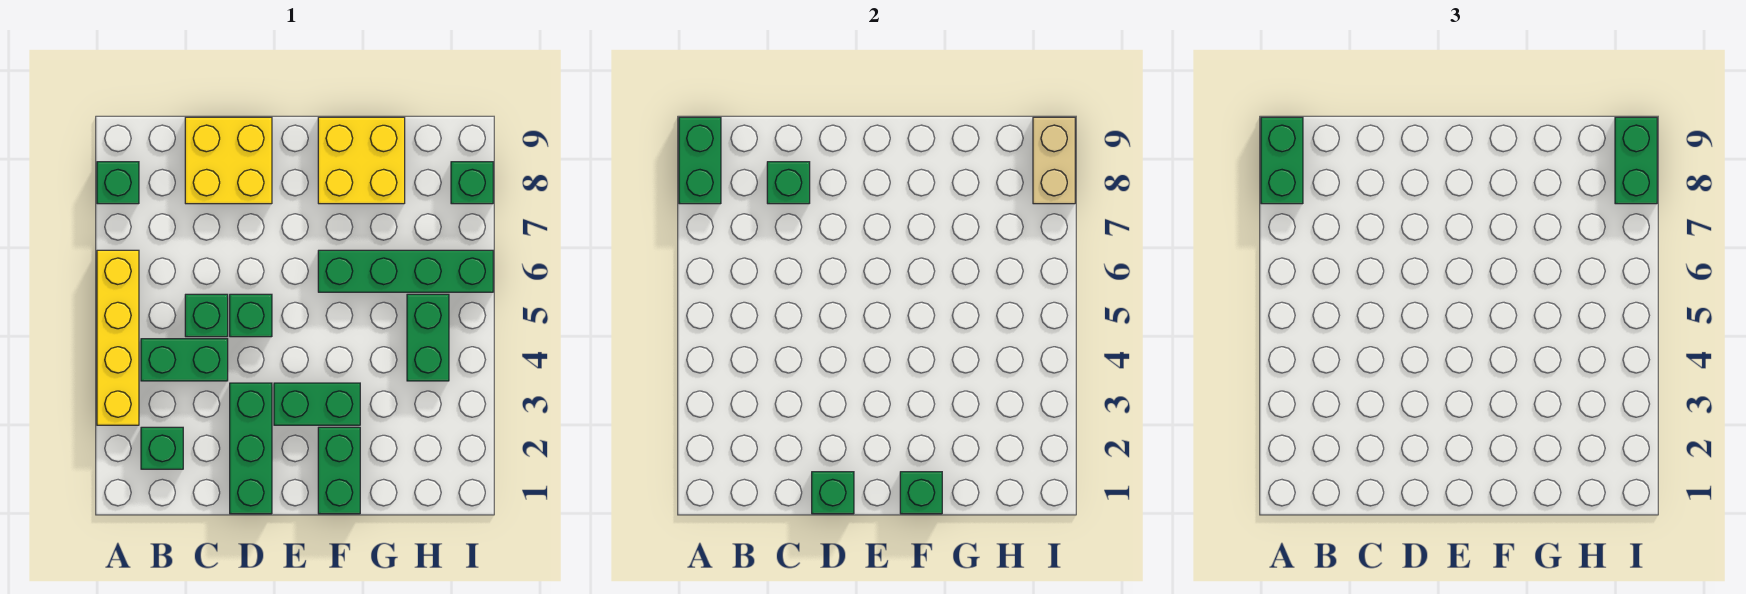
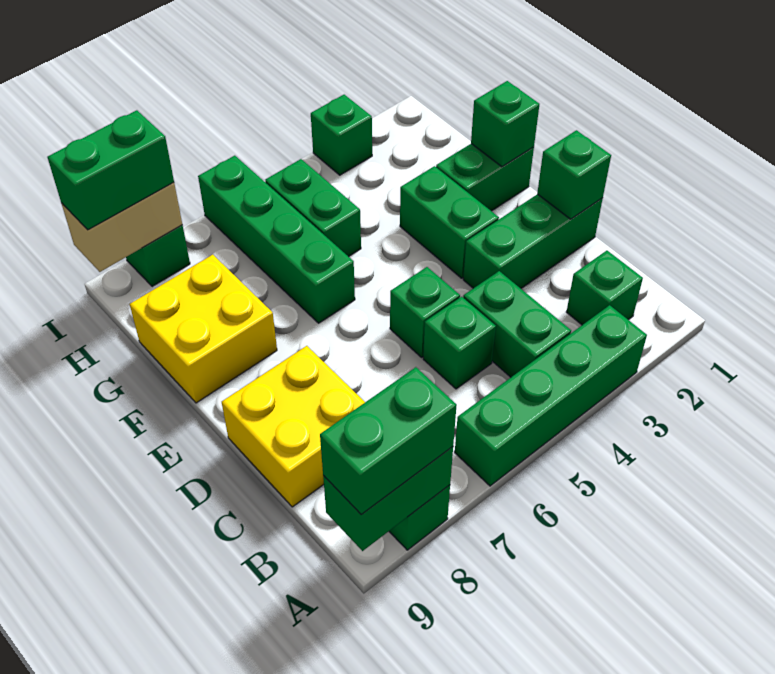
yellow brick A3:A6 level 1 -> green brick A3:A6 level 1
green brick C8 level 2 -> green brick I3 level 1
green brick H4:H5 level 1 -> green brick G5:H5 level 1

